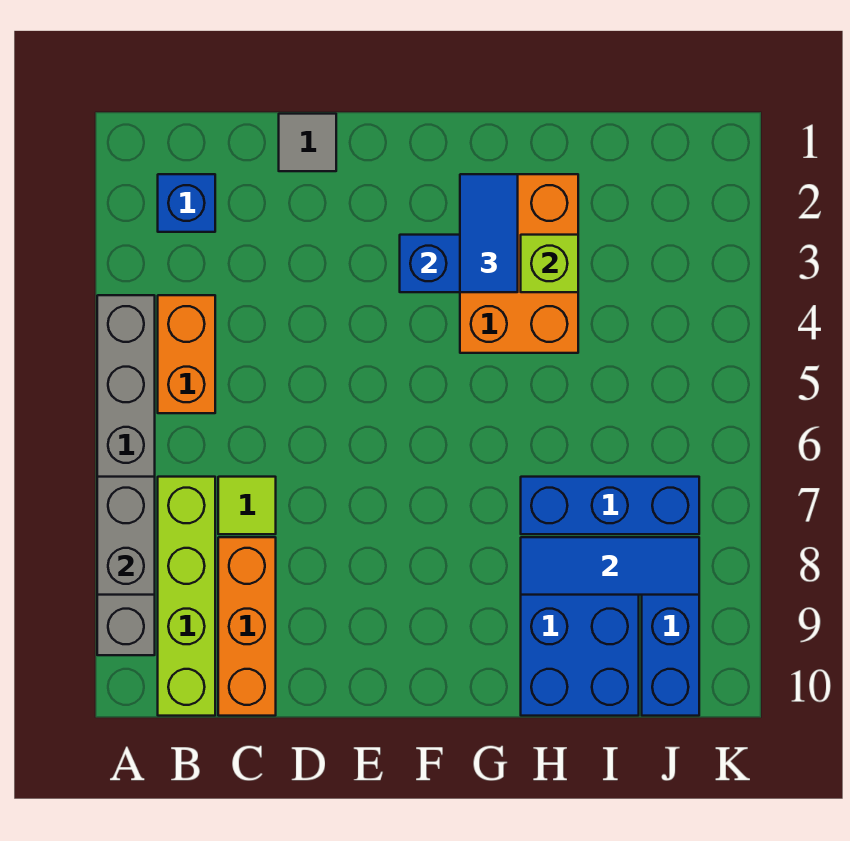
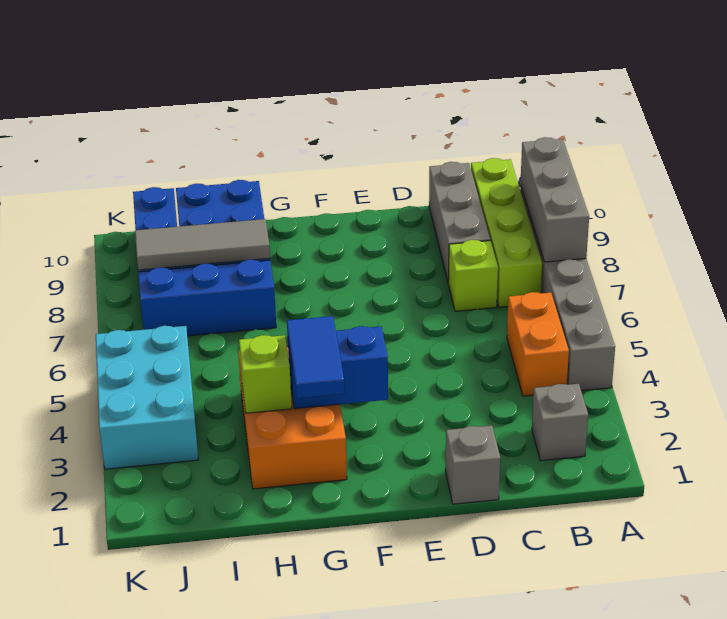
grey brick A7:A8 level 2 -> grey brick A7:A9 level 2
blue brick B2 level 1 -> grey brick B2 level 1
lime tile C7 level 1 -> lime brick C7 level 1
orange brick C8:C10 level 1 -> grey brick C8:C10 level 1
grey tile D1 level 1 -> grey brick D1 level 1
blue tile H8:J8 level 2 -> grey tile H8:J8 level 2
none -> cyan brick J3:K5 level 1

